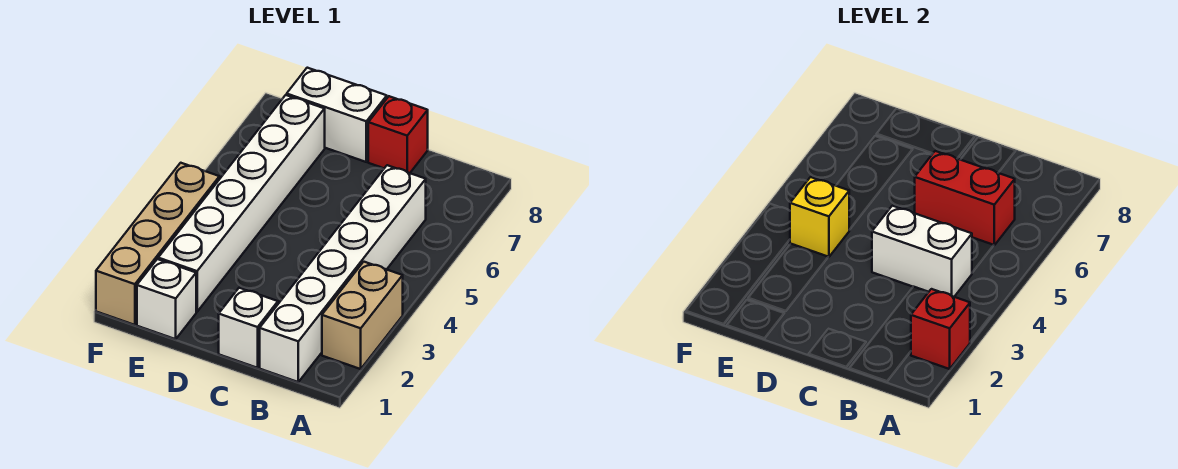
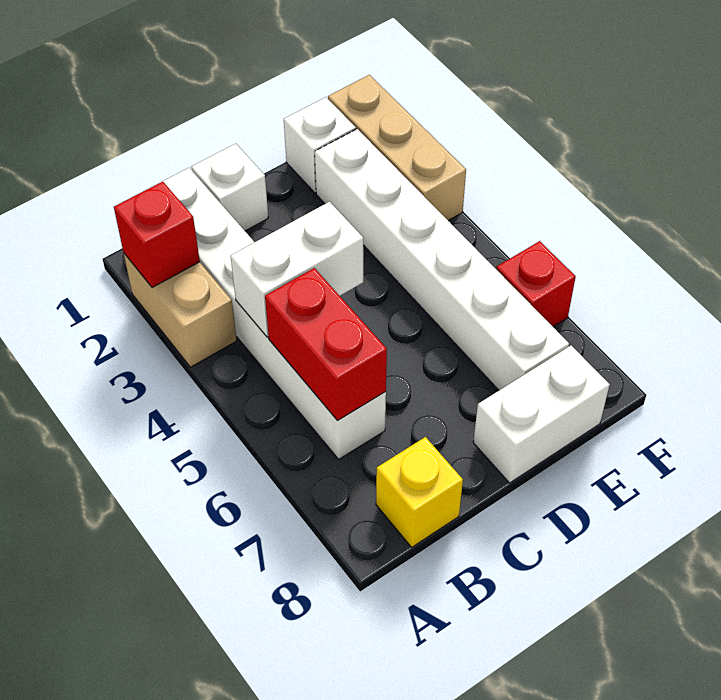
red brick B6:C6 level 2 -> red brick B5:B6 level 2
red brick C8 level 1 -> red brick F6 level 1
yellow brick E4 level 2 -> yellow brick B8 level 1
tan brick F1:F4 level 1 -> tan brick F1:F3 level 1

